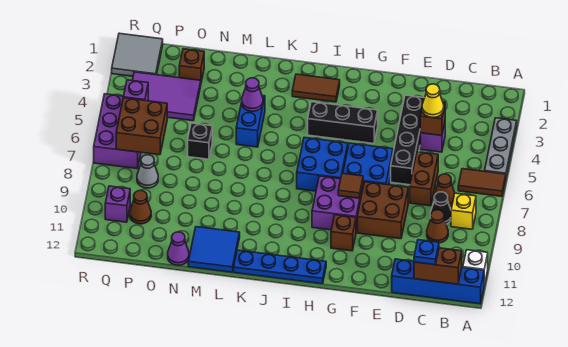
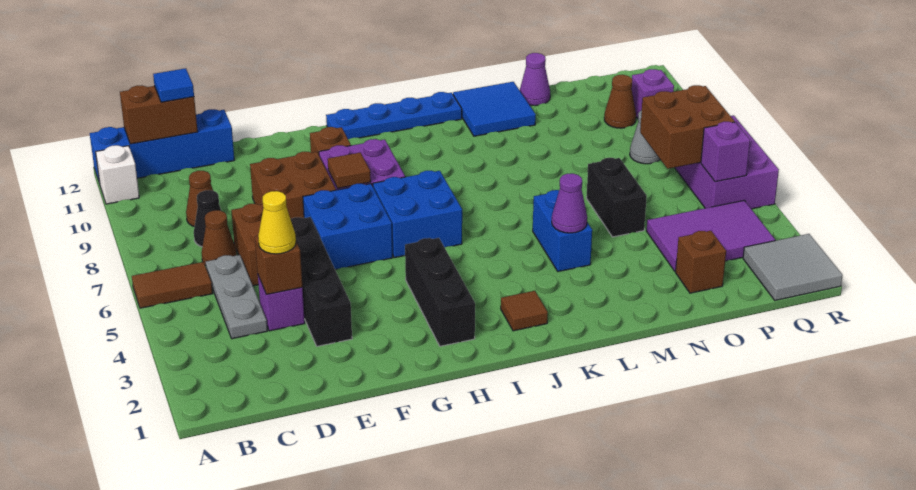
grey plate A3:A5 level 1 -> grey plate C4:C6 level 1
yellow brick B8 level 1 -> none
blue plate C12 level 3 -> blue tile C12 level 3
black brick G4:I4 level 1 -> black brick H2:H4 level 1
brown tile I2:J2 level 1 -> brown tile J2 level 1
black brick N6 level 1 -> black brick N5:N6 level 1

